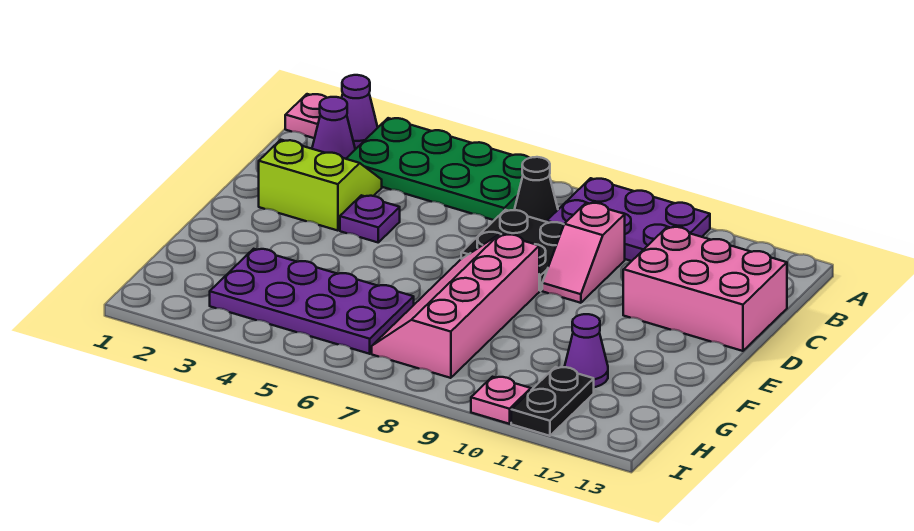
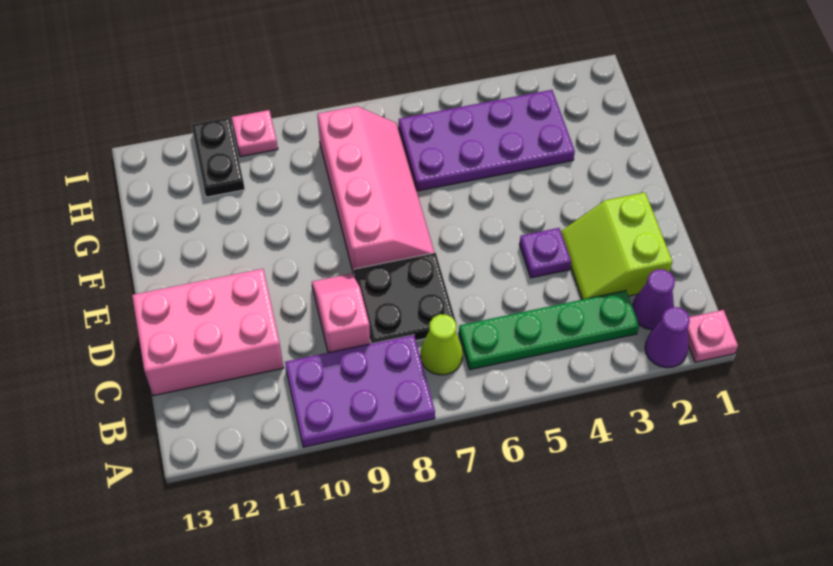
green plate A3:B6 level 1 -> green plate B3:B6 level 1
black cone B7 level 1 -> lime cone B7 level 1
lime slope C2:D3 level 1 top D -> lime slope C2:D3 level 1 top 2
purple cone G11 level 1 -> none

